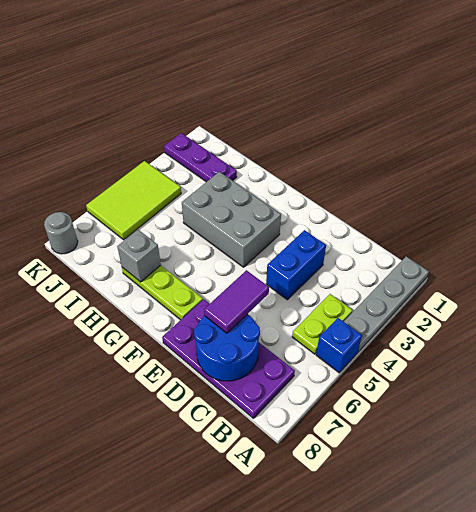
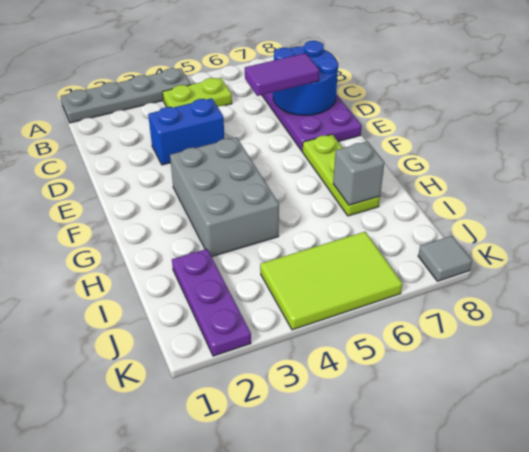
blue brick A5 level 1 -> none
grey round brick K8 level 1 -> grey tile K8 level 1

